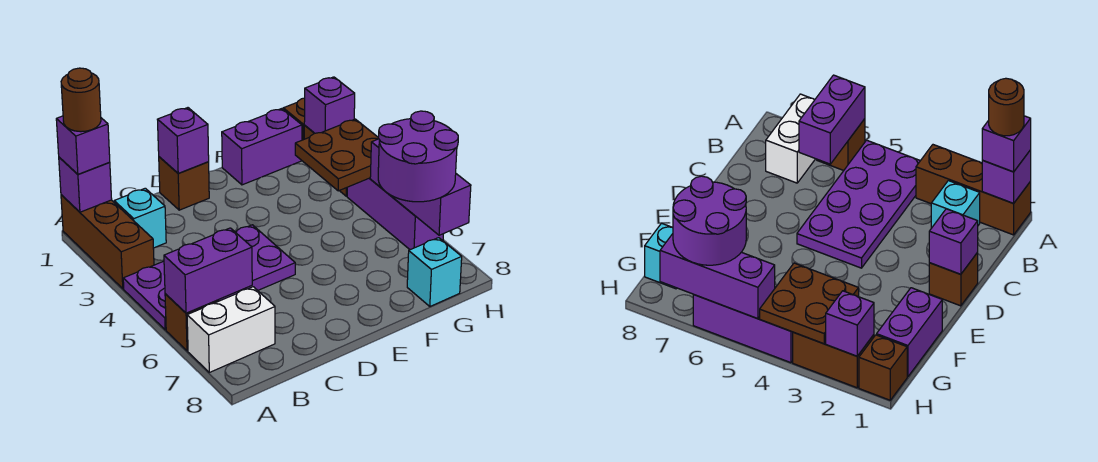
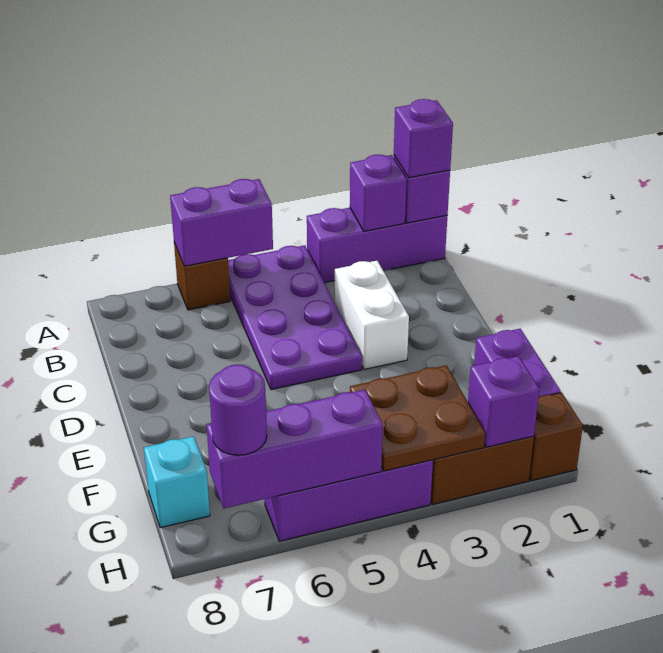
brown brick A1:A3 level 1 -> purple brick A1:A3 level 1
brown round brick A1 level 4 -> none
purple brick A6:B6 level 2 -> purple brick A5:A6 level 2
white brick A7:B7 level 1 -> white brick C3:D3 level 1
cyan brick B2 level 1 -> none
brown brick D1 level 1 -> none
purple brick D1 level 2 -> purple brick A2 level 2
purple round brick G6:H7 level 3 -> purple round brick H7 level 3

